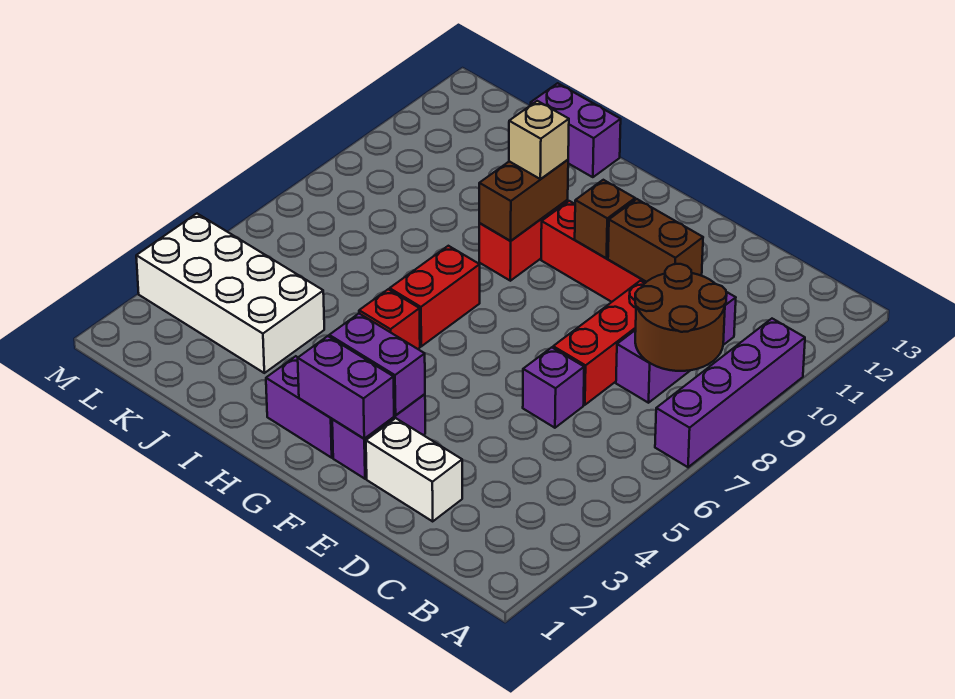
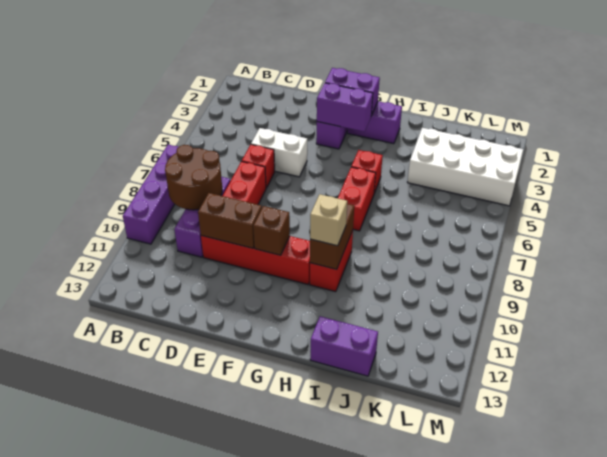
white brick D2:E2 level 1 -> white brick D5:E5 level 1
purple brick D6 level 1 -> red brick D6 level 1

